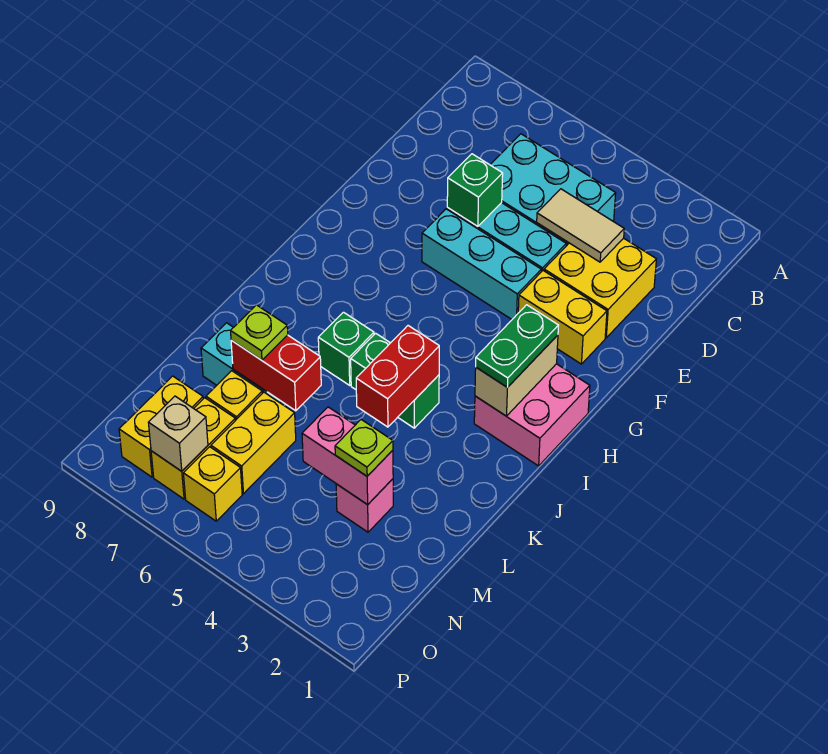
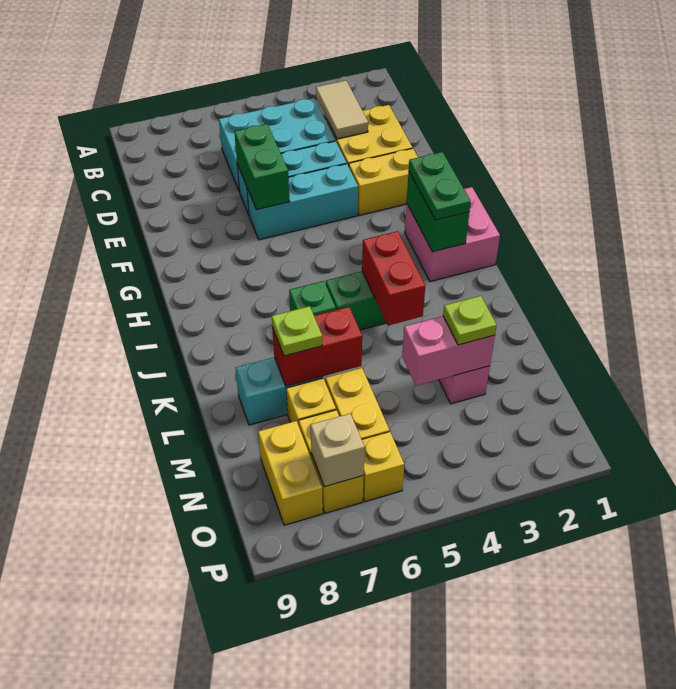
tan tile D3:D4 level 2 -> tan tile C3:D3 level 2
green brick E6 level 2 -> green brick E6:F6 level 2
tan brick H2:I2 level 2 -> green brick H2:I2 level 2

